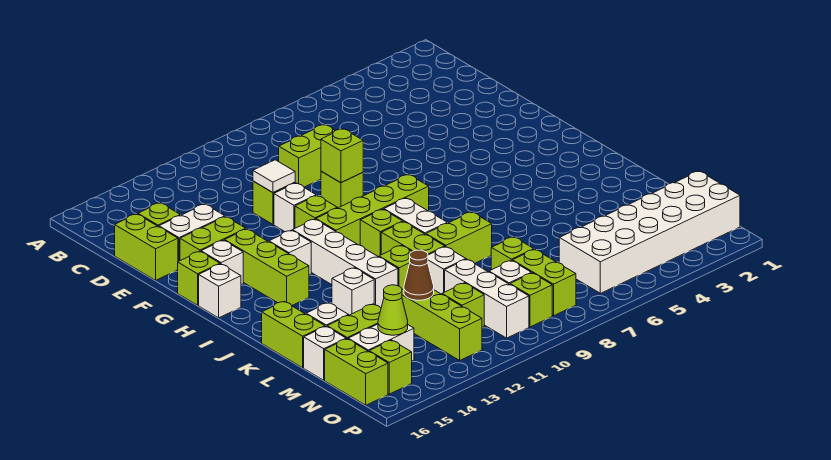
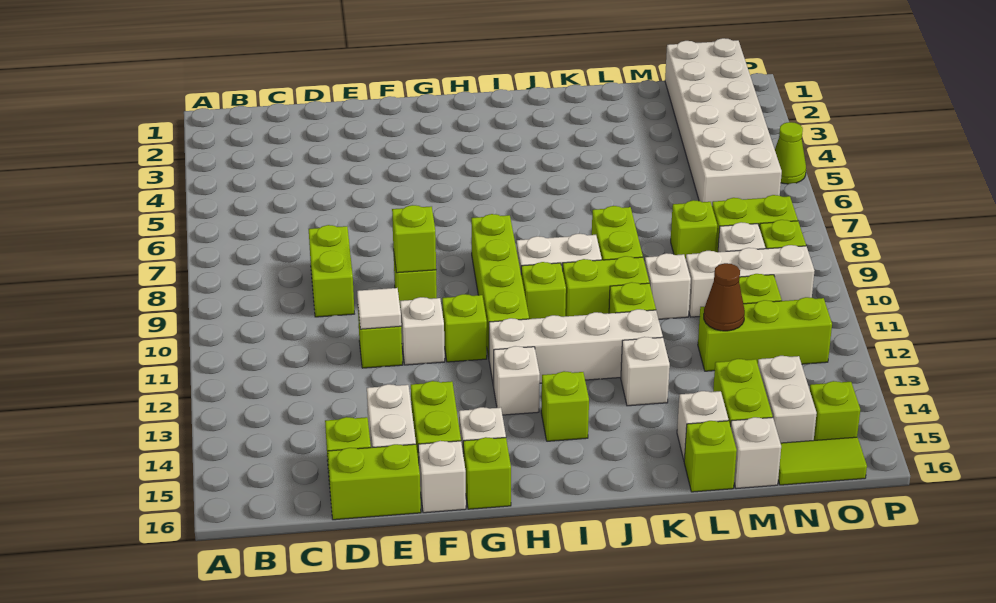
lime brick G14:I14 level 1 -> lime brick I14 level 1
white brick H16 level 1 -> white brick F16 level 1
lime brick K16:L16 level 1 -> lime brick L16 level 1
lime cone N14 level 2 -> lime cone P5 level 1
lime brick N16:O16 level 1 -> lime tile N16:O16 level 1

